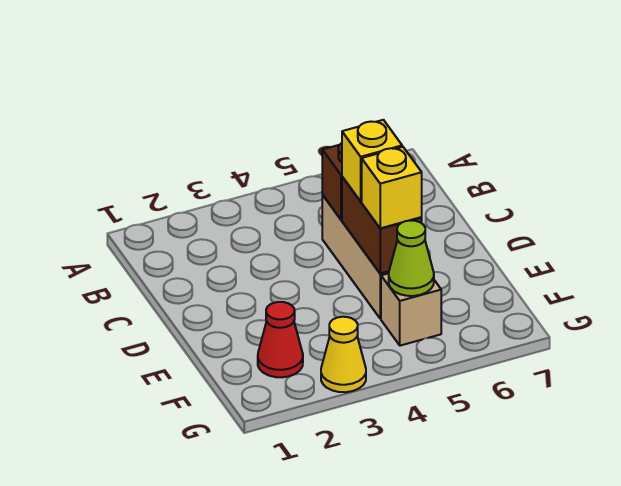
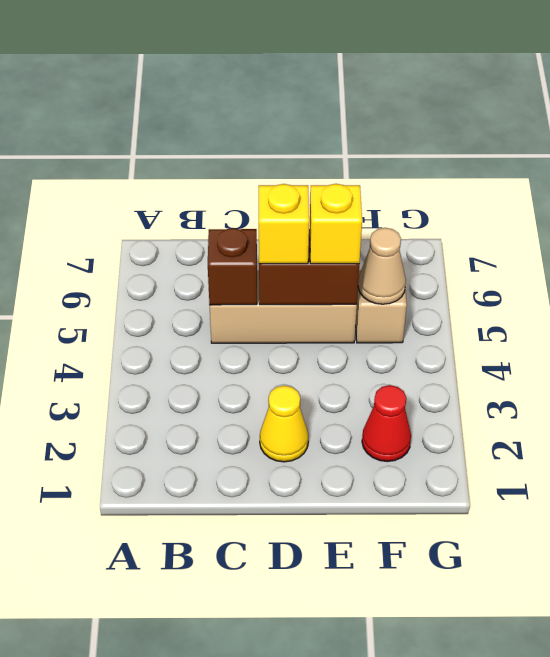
lime cone F5 level 2 -> tan cone F5 level 2
yellow cone G3 level 1 -> yellow cone D2 level 1

